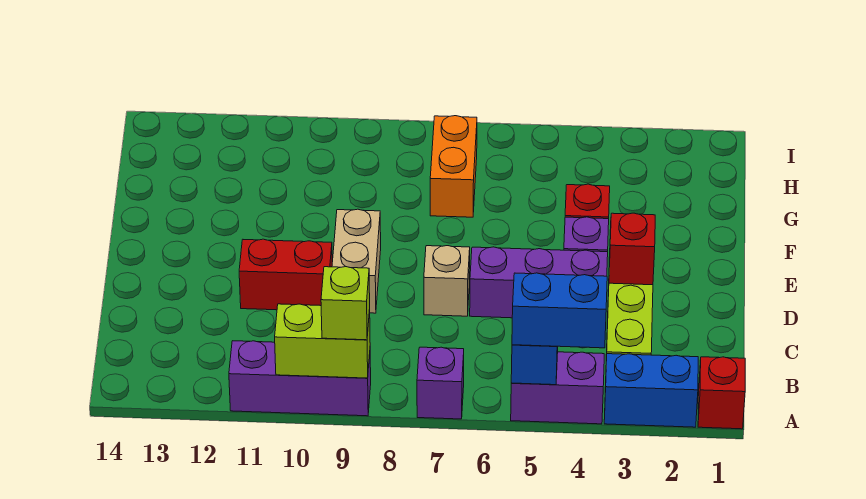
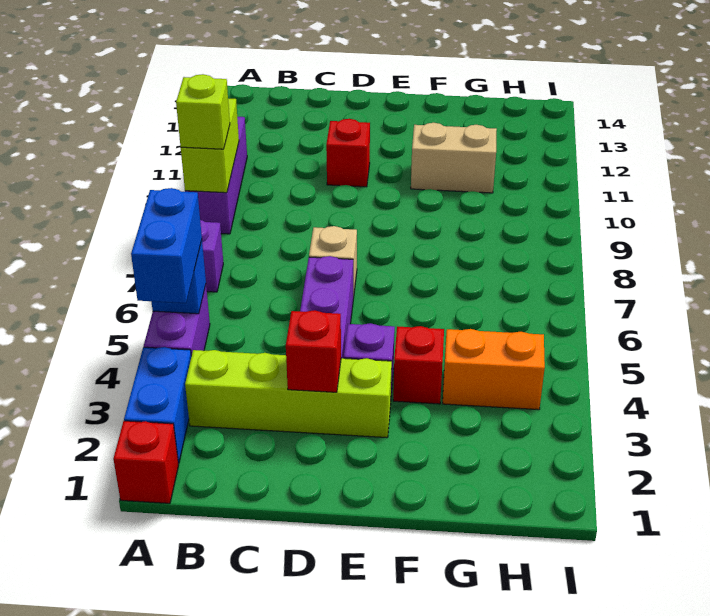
tan brick D9:E9 level 1 -> tan brick F11:G11 level 1
red brick D10:D11 level 1 -> red brick D11 level 1
orange brick G7:H7 level 1 -> orange brick G4:H4 level 1

